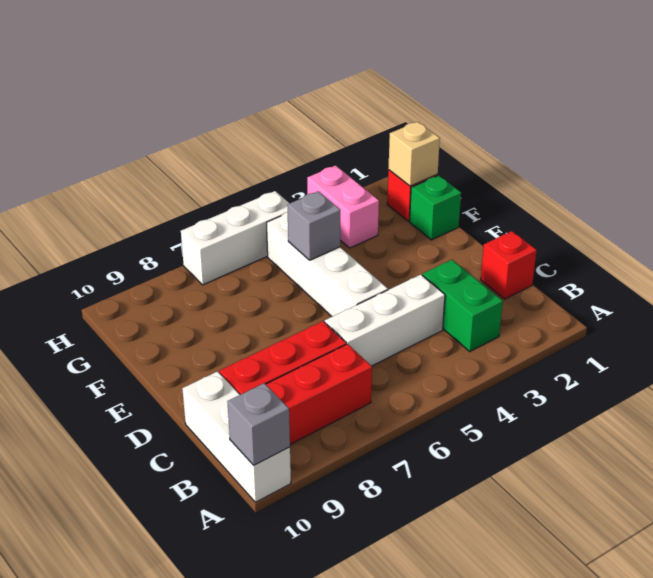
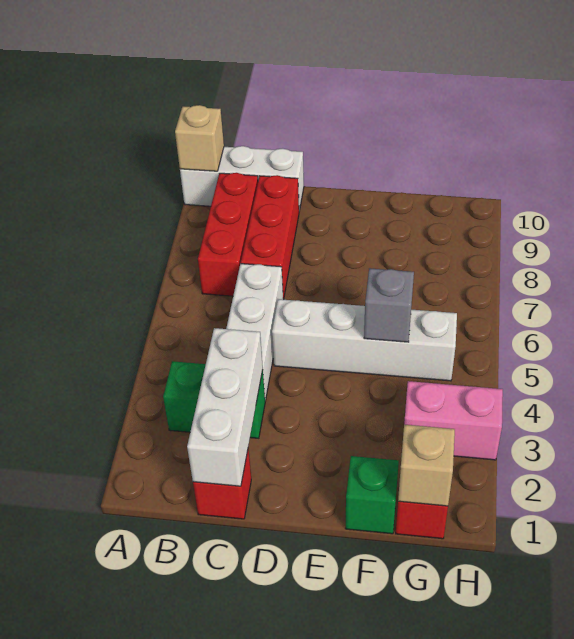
grey brick A10 level 2 -> tan brick A10 level 2
white brick H5:H7 level 1 -> white brick C1:C3 level 2

